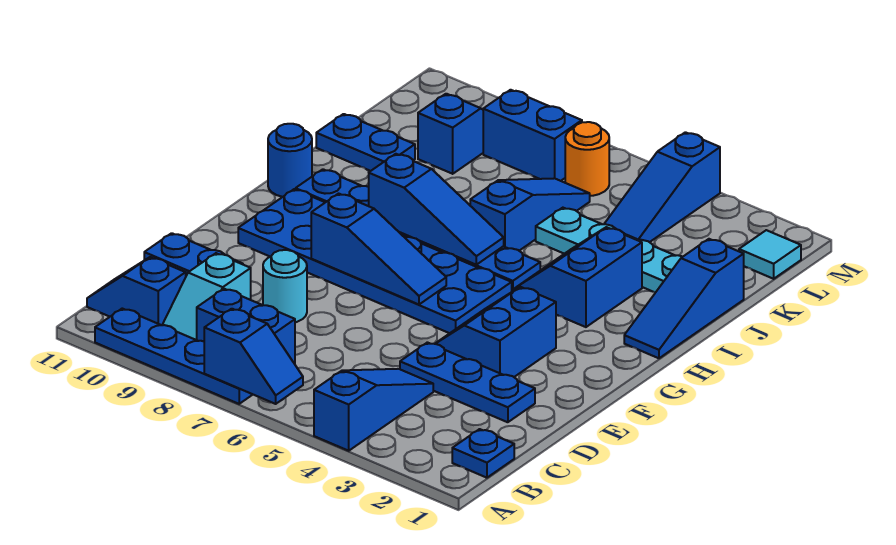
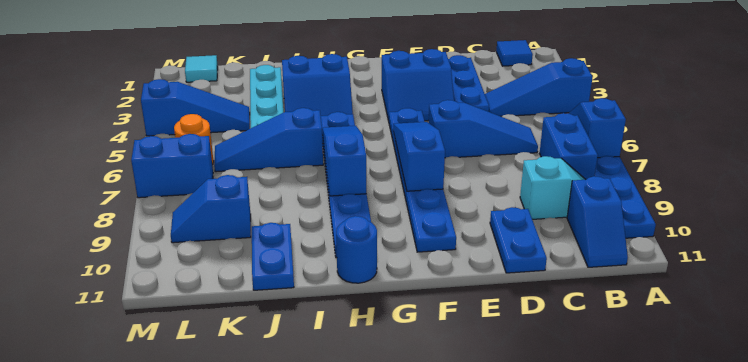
blue plate B1 level 1 -> blue tile B1 level 1
cyan round brick D8 level 1 -> none
blue plate F5:G10 level 1 -> blue plate F5:F10 level 1
blue slope H1:J1 level 1 top J -> blue slope C6:E6 level 1 top E
blue brick L7:L8 level 1 -> blue brick L7:M7 level 1

